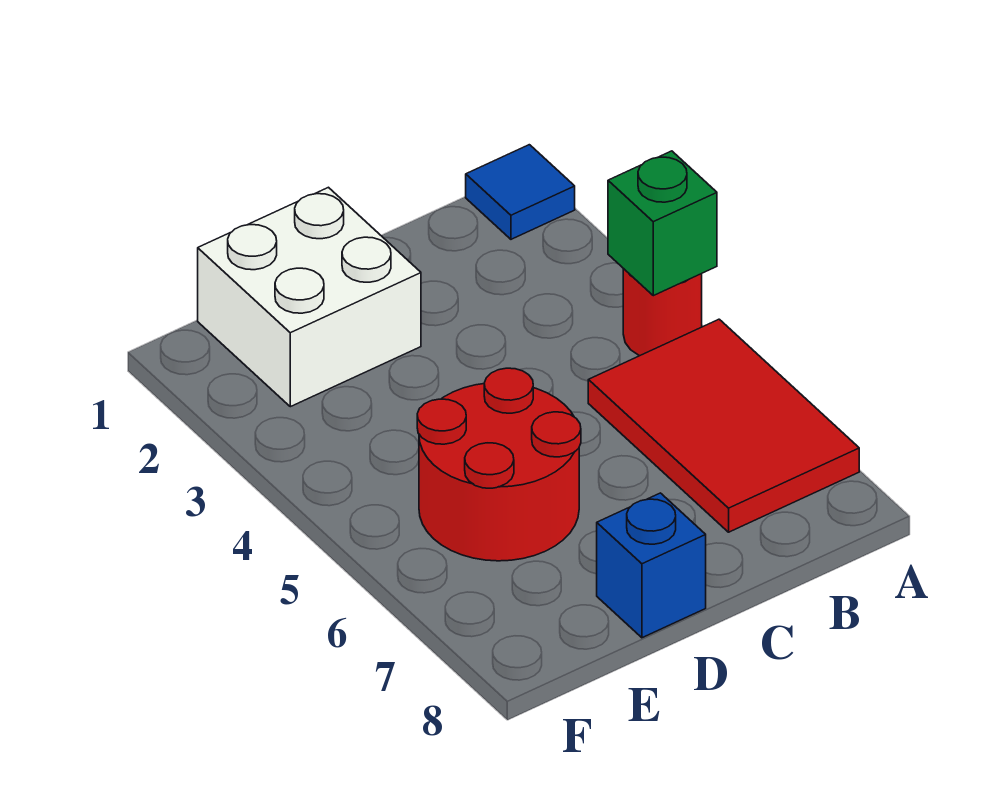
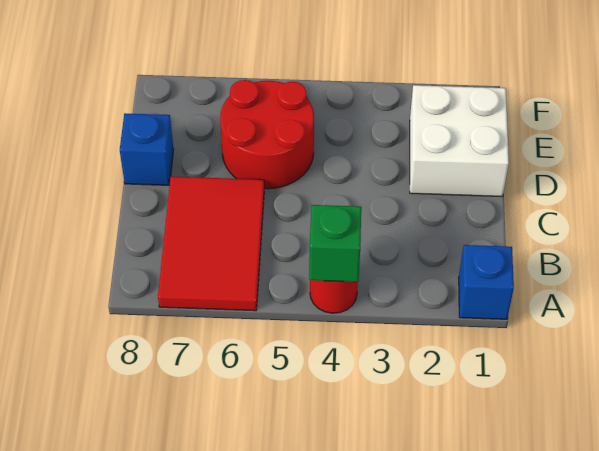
blue tile A1 level 1 -> blue brick A1 level 1
red tile A5:B7 level 1 -> red tile A6:C7 level 1

